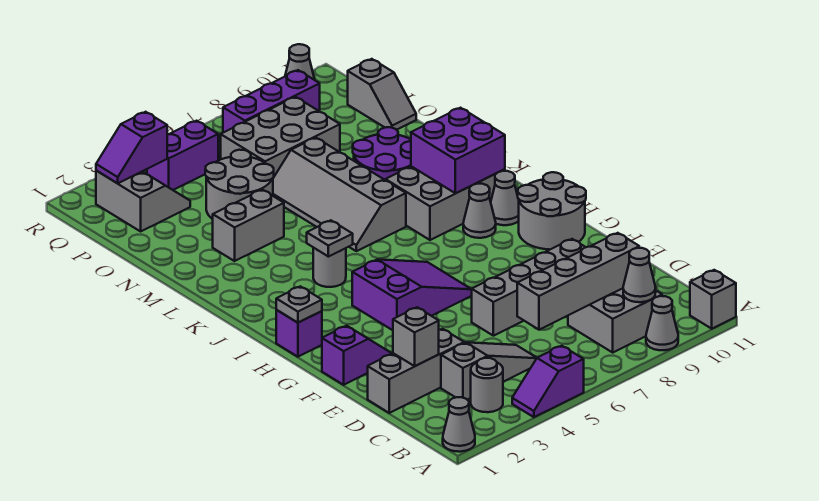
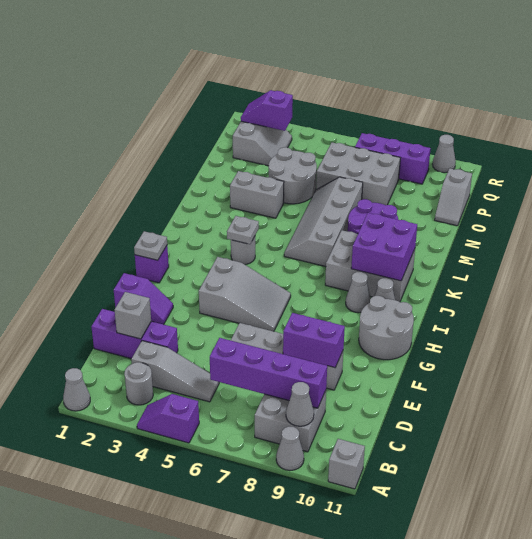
grey brick C6:C9 level 2 -> purple brick C6:C9 level 2
grey brick D1:D3 level 1 -> purple brick D1:D3 level 1
purple slope G4:H6 level 1 top 4 -> grey slope G4:H6 level 1 top 4
purple brick Q4:Q5 level 1 -> purple brick E8:E9 level 2

